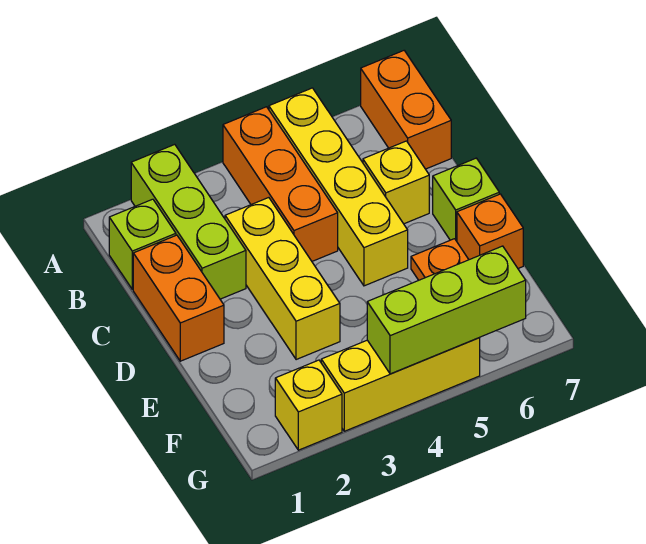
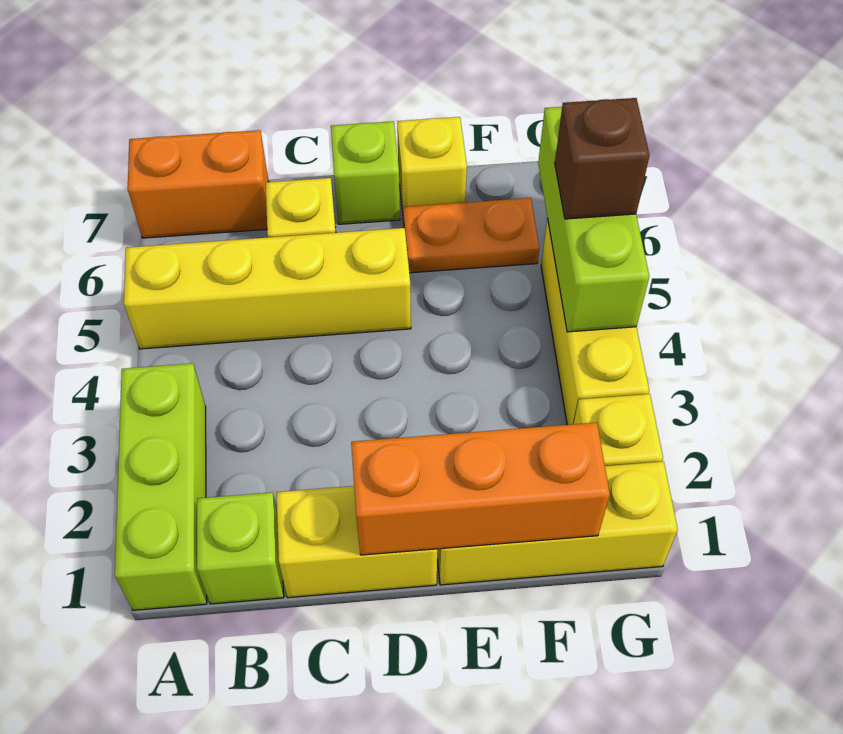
lime brick A2:C2 level 1 -> lime brick A1:A3 level 1
orange brick A4:C4 level 1 -> orange brick D1:F1 level 2
orange brick C1:D1 level 1 -> yellow brick C1:D1 level 1
yellow brick C3:E3 level 1 -> yellow brick E1:G1 level 1
orange brick E7 level 1 -> yellow brick E7 level 1
none -> brown brick G5 level 3

